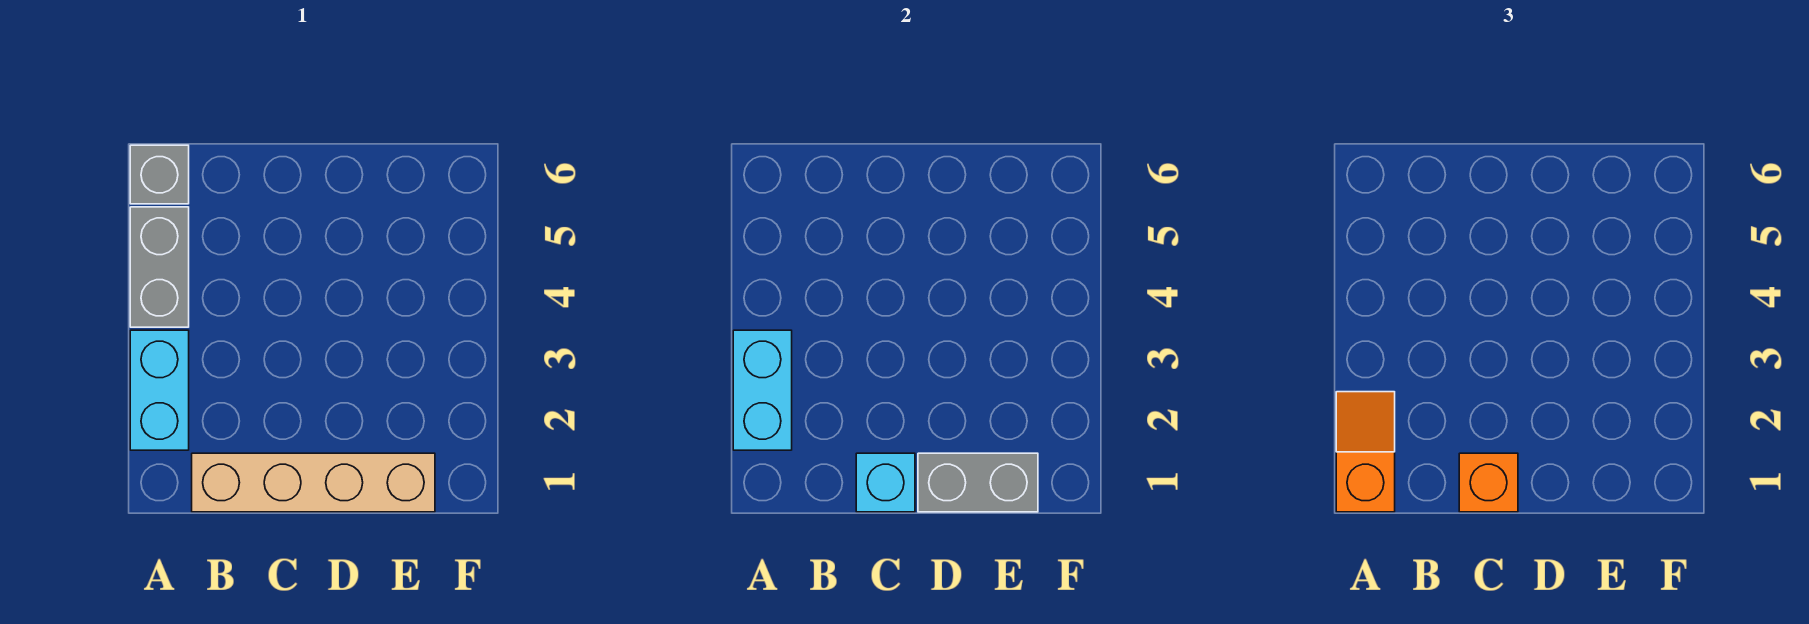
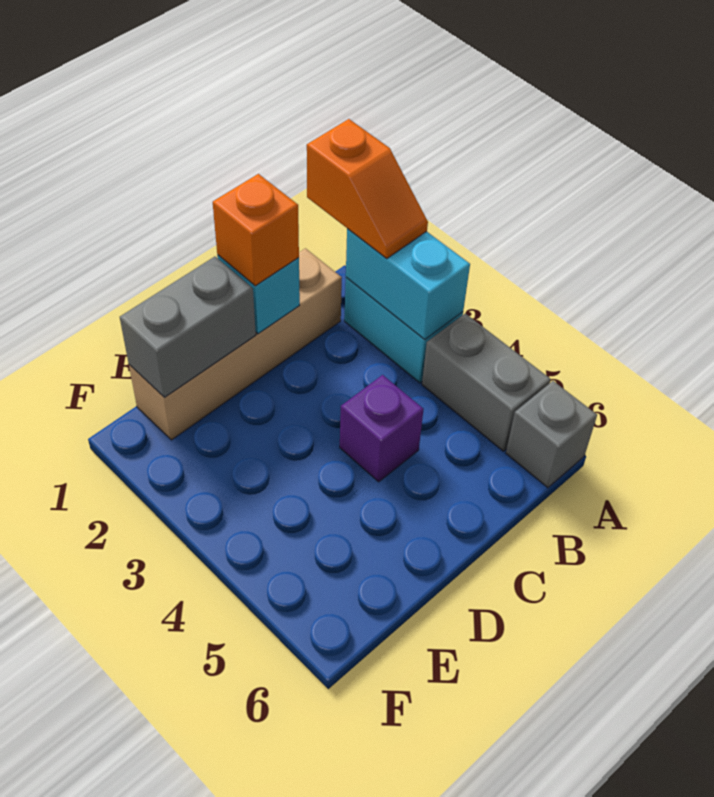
none -> purple brick C4 level 1

